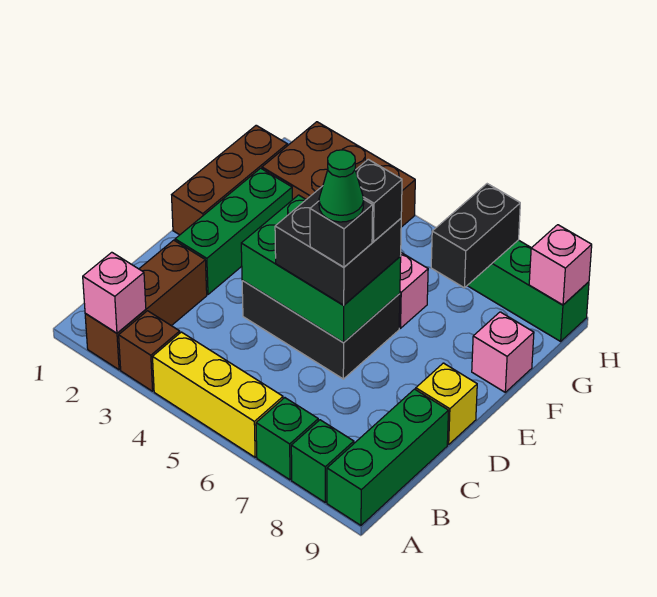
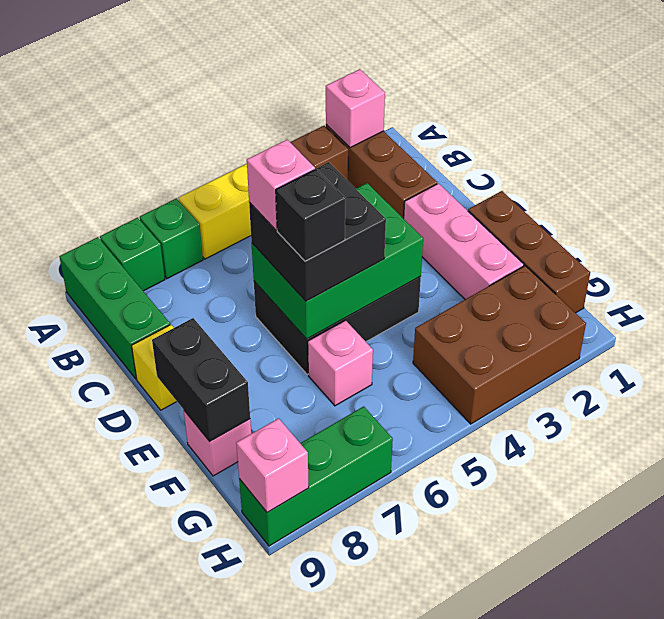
green brick D2:F2 level 1 -> pink brick D2:F2 level 1
black brick D6 level 4 -> pink brick D6 level 4
green cone D6 level 5 -> none
black brick G7:H7 level 2 -> black brick E9:F9 level 2

